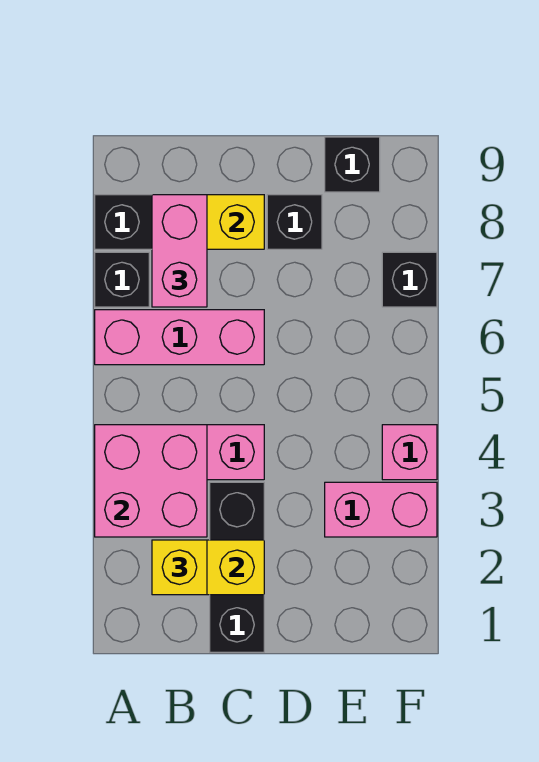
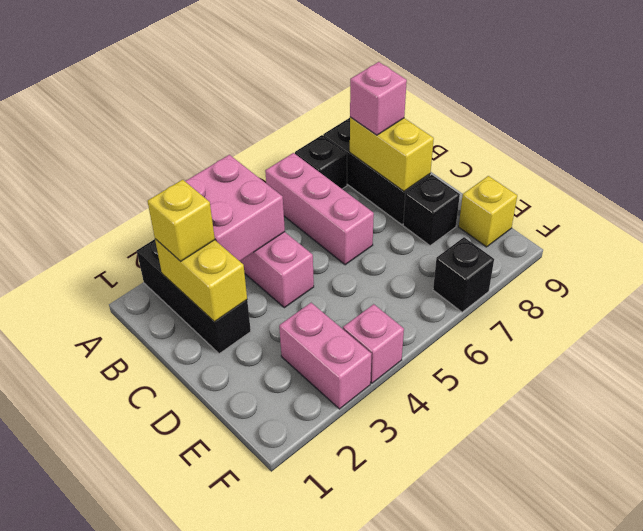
pink brick B7:B8 level 3 -> pink brick B8 level 3
black brick C1:C3 level 1 -> black brick A2:C2 level 1
black brick E9 level 1 -> yellow brick E9 level 1

